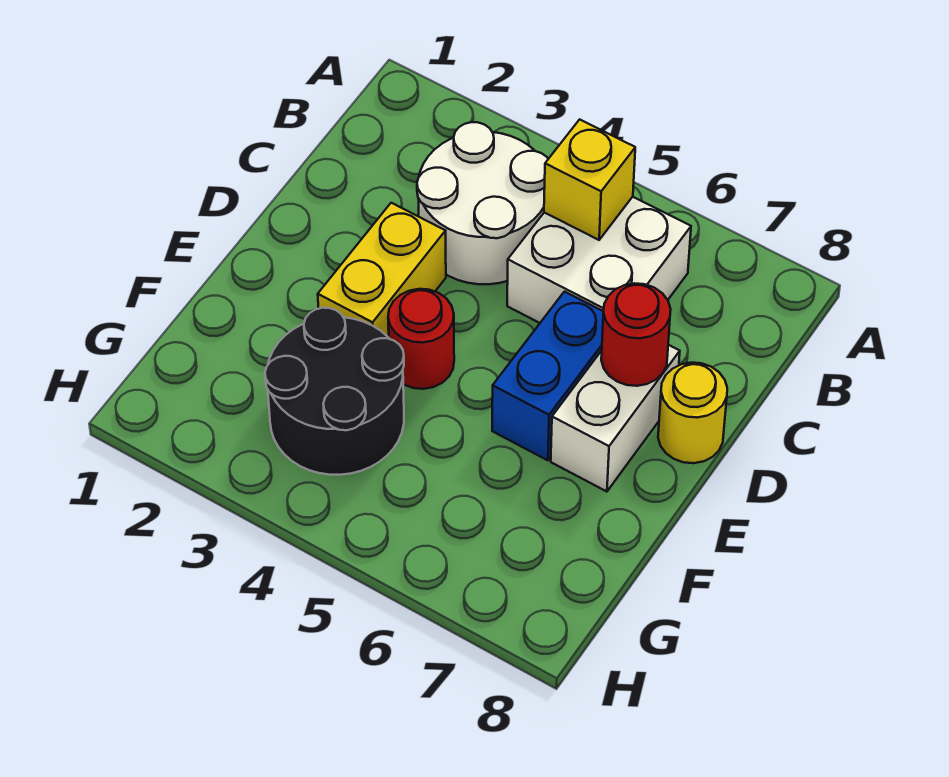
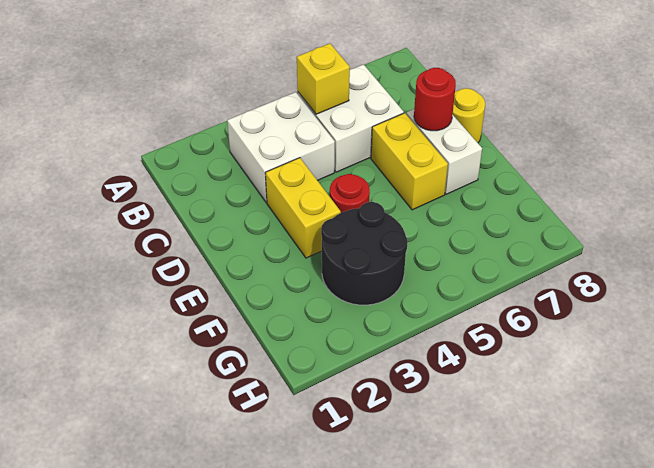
white round brick B3:C4 level 1 -> white brick B3:C4 level 1
blue brick D6:E6 level 1 -> yellow brick D6:E6 level 1

